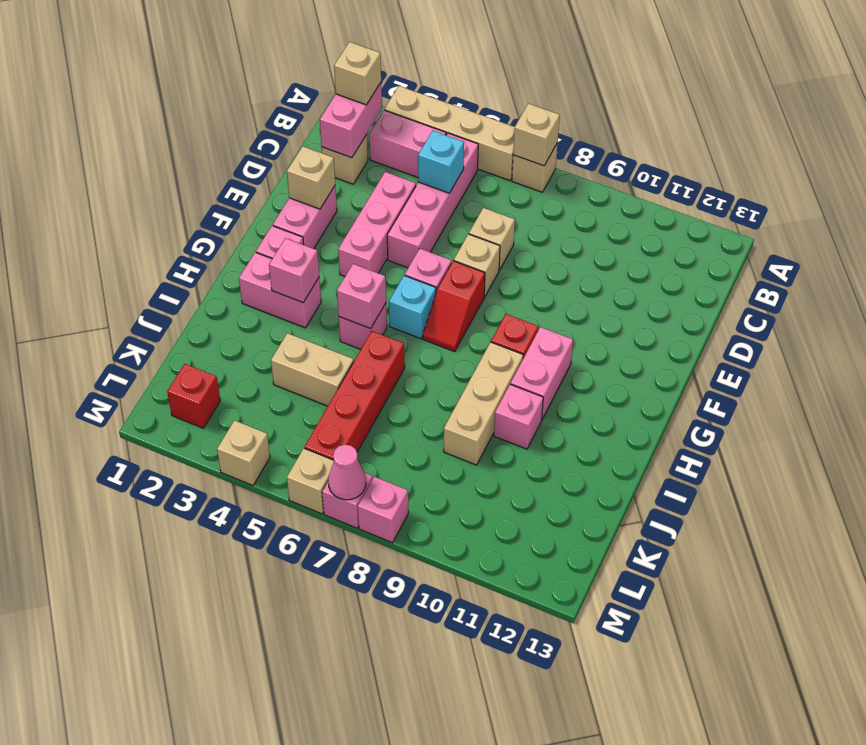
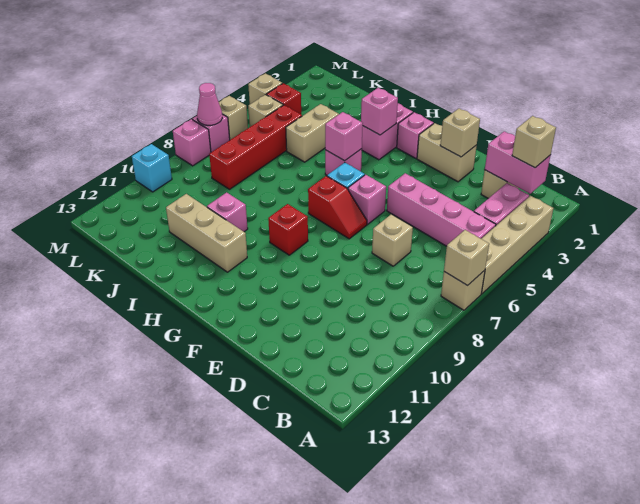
cyan brick C5 level 2 -> cyan brick M10 level 1
pink brick D4:F4 level 1 -> none
pink brick E2:F2 level 1 -> tan brick E2:F2 level 1
tan brick E7 level 1 -> tan brick L5 level 1
red slope F7:G7 level 1 top F -> red slope F7:G7 level 1 top G
pink brick G10:H10 level 1 -> none
tan brick H9:J9 level 1 -> tan brick H11:J11 level 1
red brick I6:L6 level 1 -> red brick K5:K8 level 1
red brick L2 level 1 -> red brick L4 level 1

